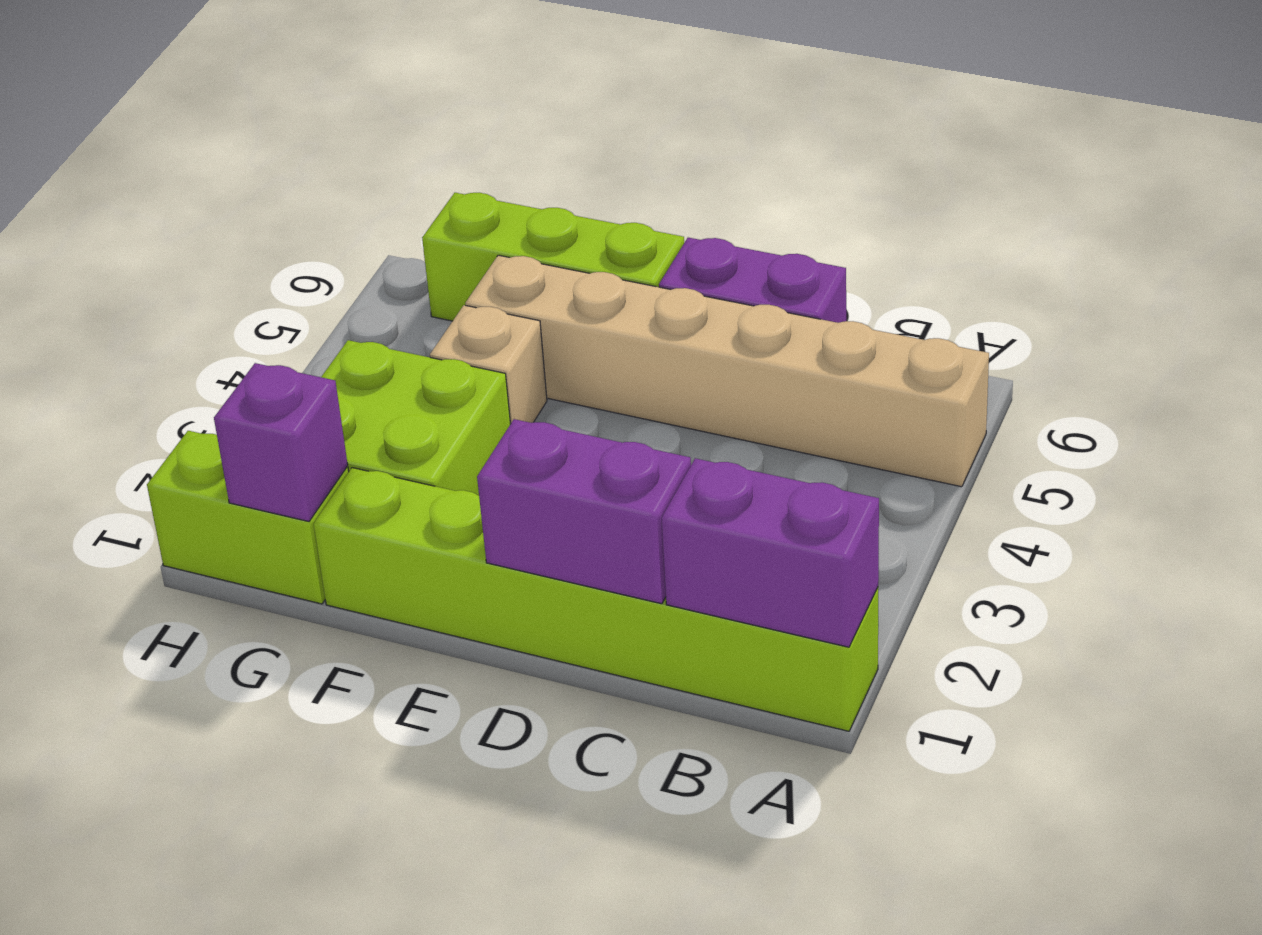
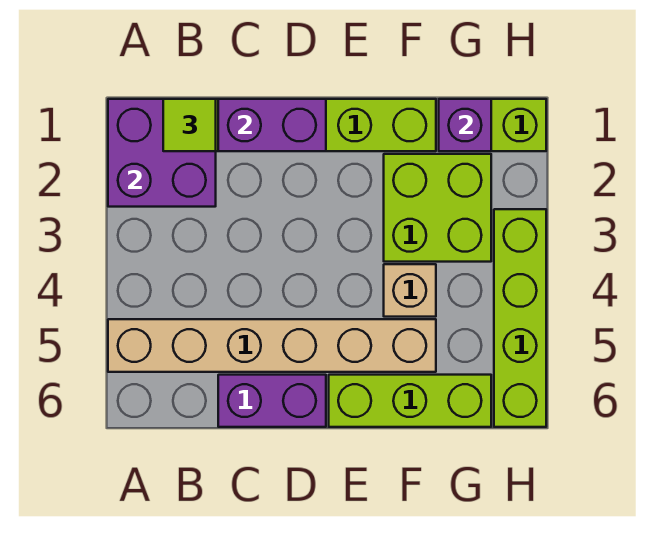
purple brick A1:B1 level 2 -> purple brick A1:B2 level 2
none -> lime tile B1 level 3
none -> lime brick H3:H6 level 1

